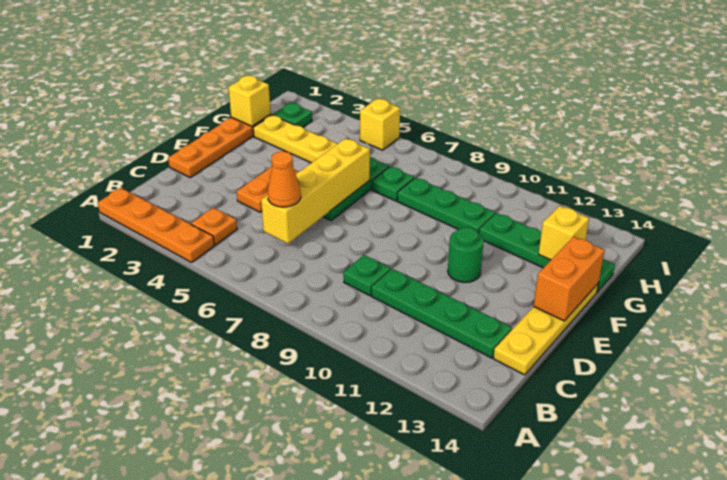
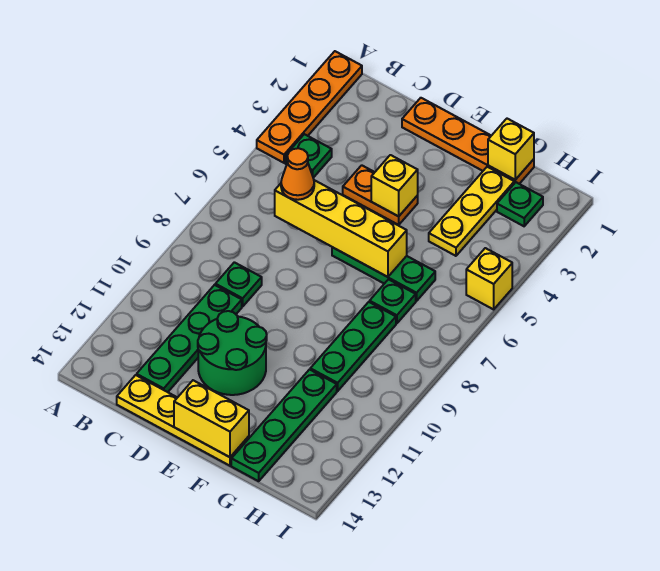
orange plate B4 level 1 -> green plate B4 level 1
green round brick E11 level 1 -> green round brick D11:E12 level 1
orange brick E14:F14 level 2 -> yellow brick E14:F14 level 2
yellow brick G13 level 2 -> yellow brick E4 level 2

